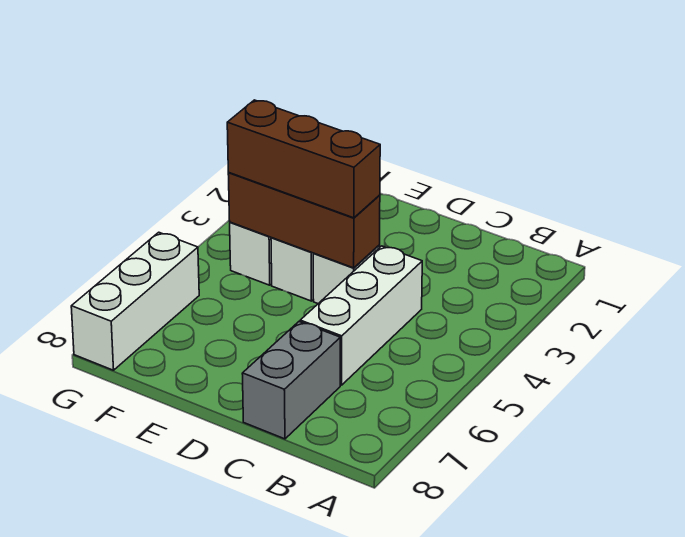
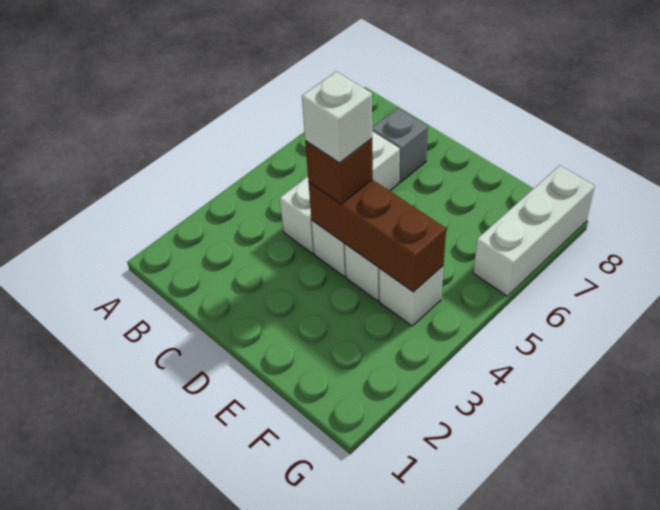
grey brick C7:C8 level 1 -> grey brick C7 level 1
brown brick D4:F4 level 3 -> brown brick D4 level 3
none -> white brick D4 level 4

